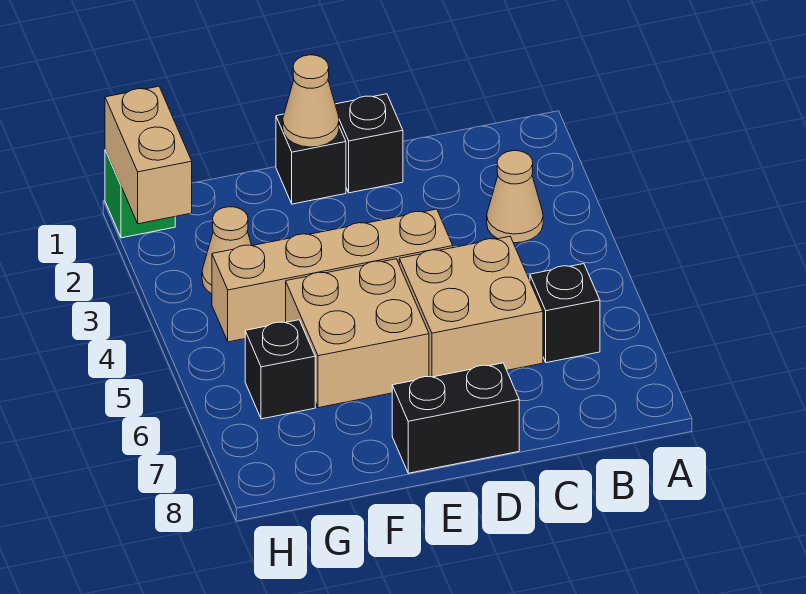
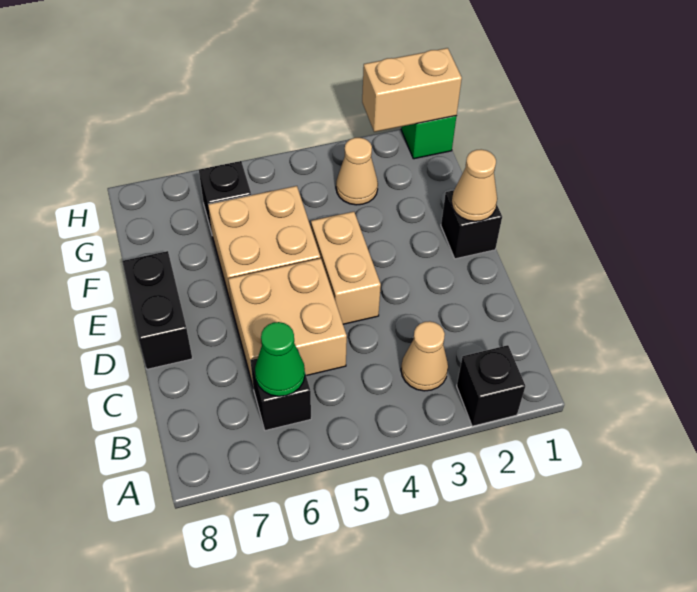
none -> green cone B6 level 2
black brick D1 level 1 -> black brick A2 level 1
tan brick D4:G4 level 1 -> tan brick D4:E4 level 1

